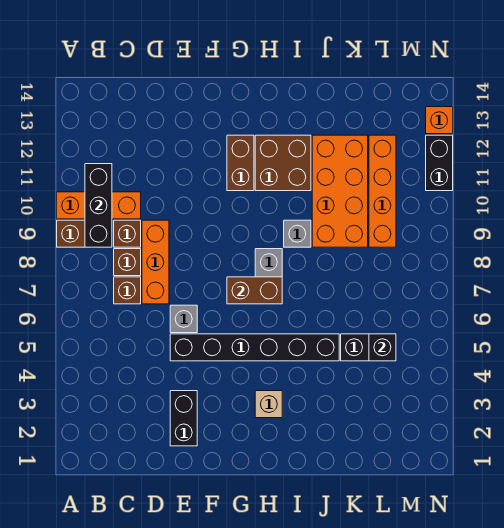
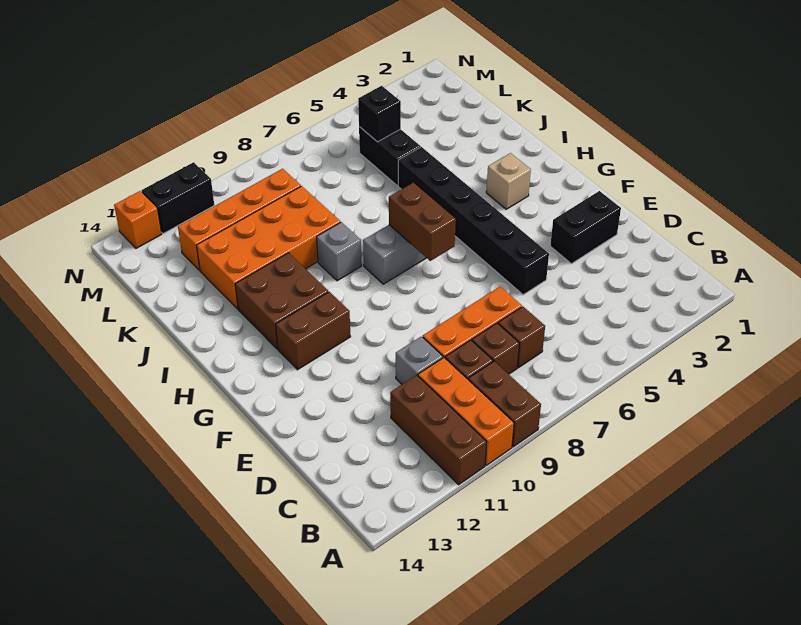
none -> brown brick A11:C11 level 1
black brick B9:B11 level 2 -> none
grey brick E6 level 1 -> grey brick D10 level 1

